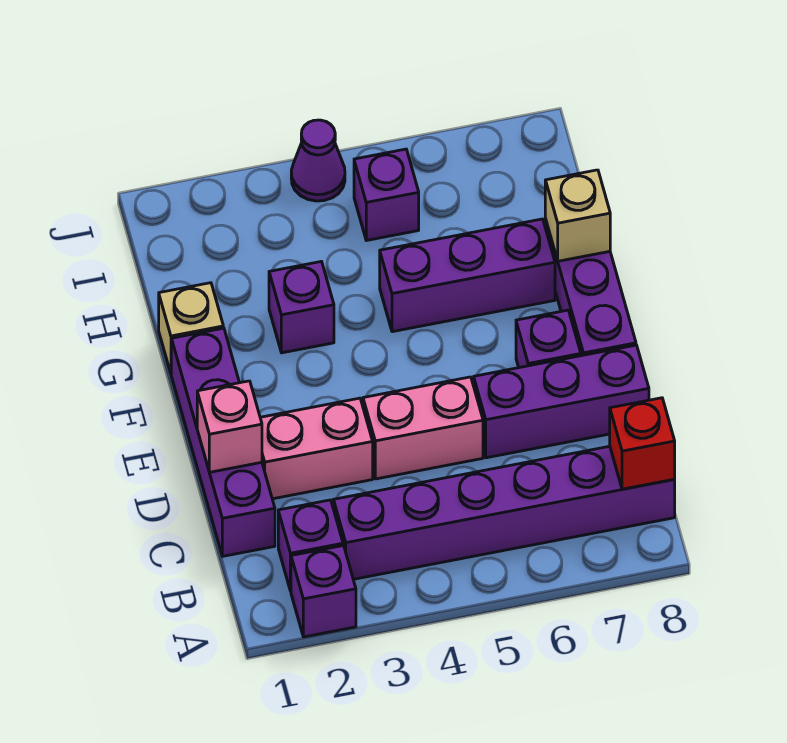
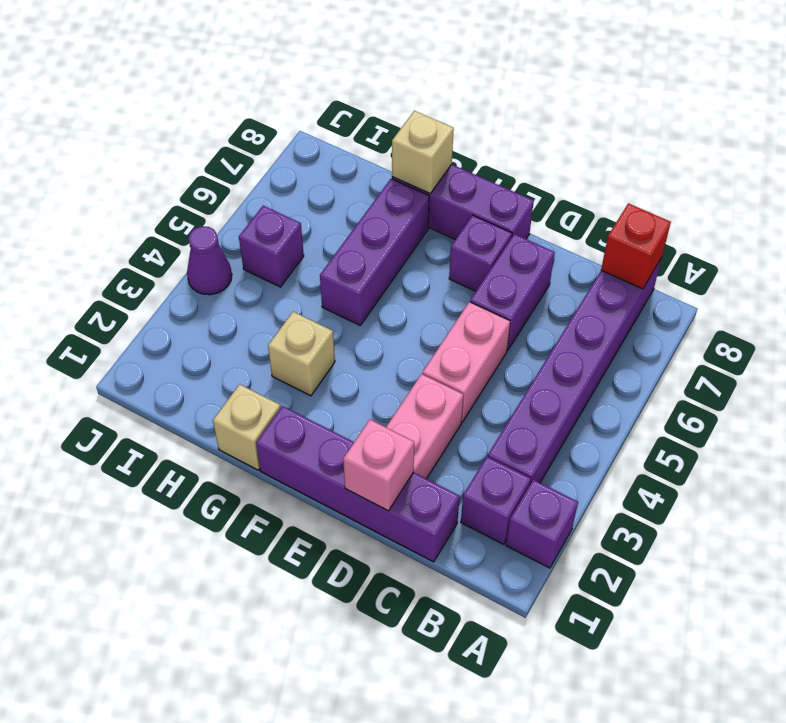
purple brick D6:D8 level 1 -> purple brick D6:D7 level 1
purple brick G3 level 1 -> tan brick G3 level 1

